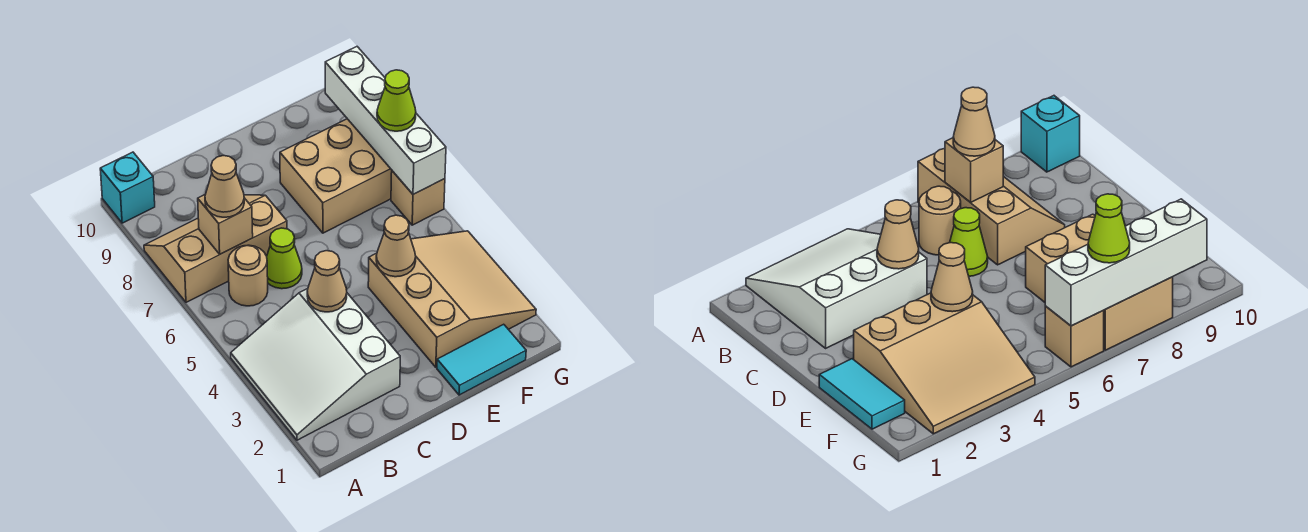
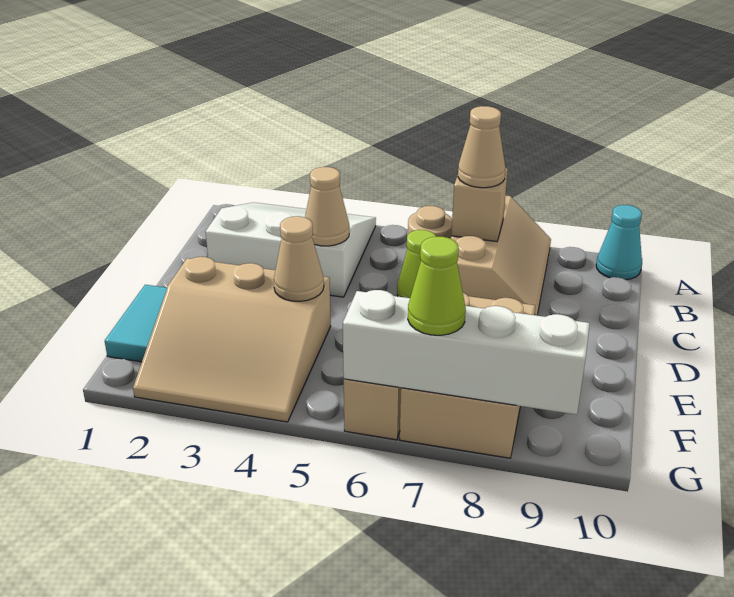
cyan brick A10 level 1 -> cyan cone A10 level 1

